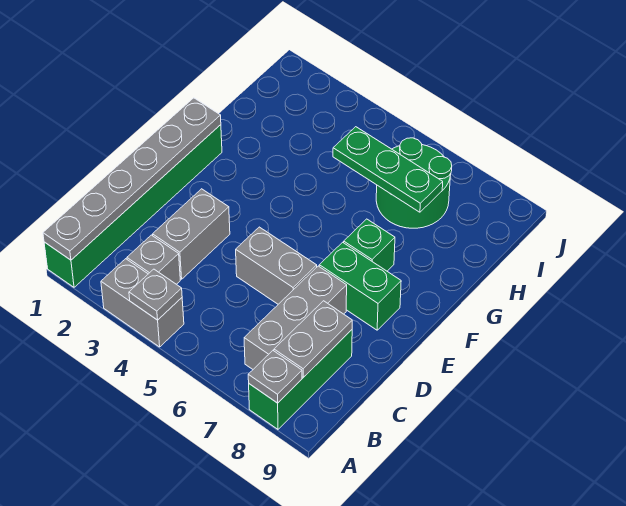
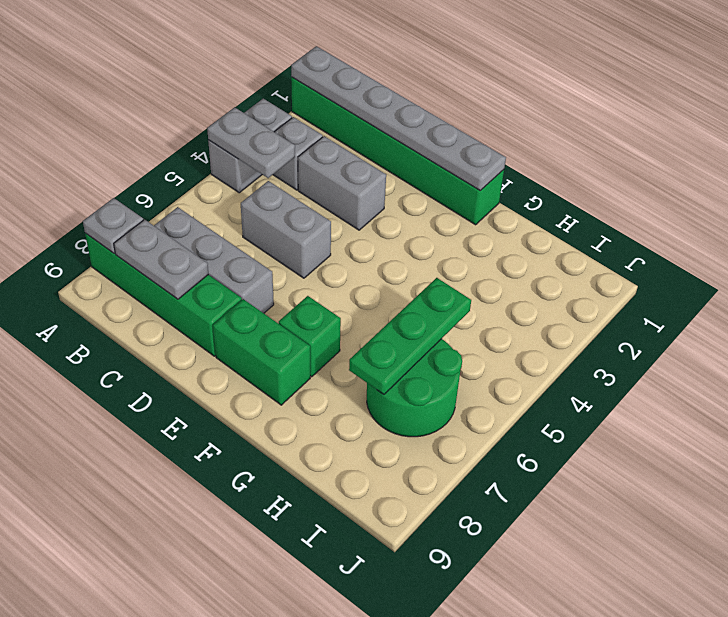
grey plate A4 level 2 -> grey plate A4:B4 level 2
green brick A8:C8 level 1 -> green brick A8:D8 level 1
grey brick D5:D6 level 1 -> grey brick C5:D5 level 1
green brick E7:E8 level 1 -> green brick E8:F8 level 1

